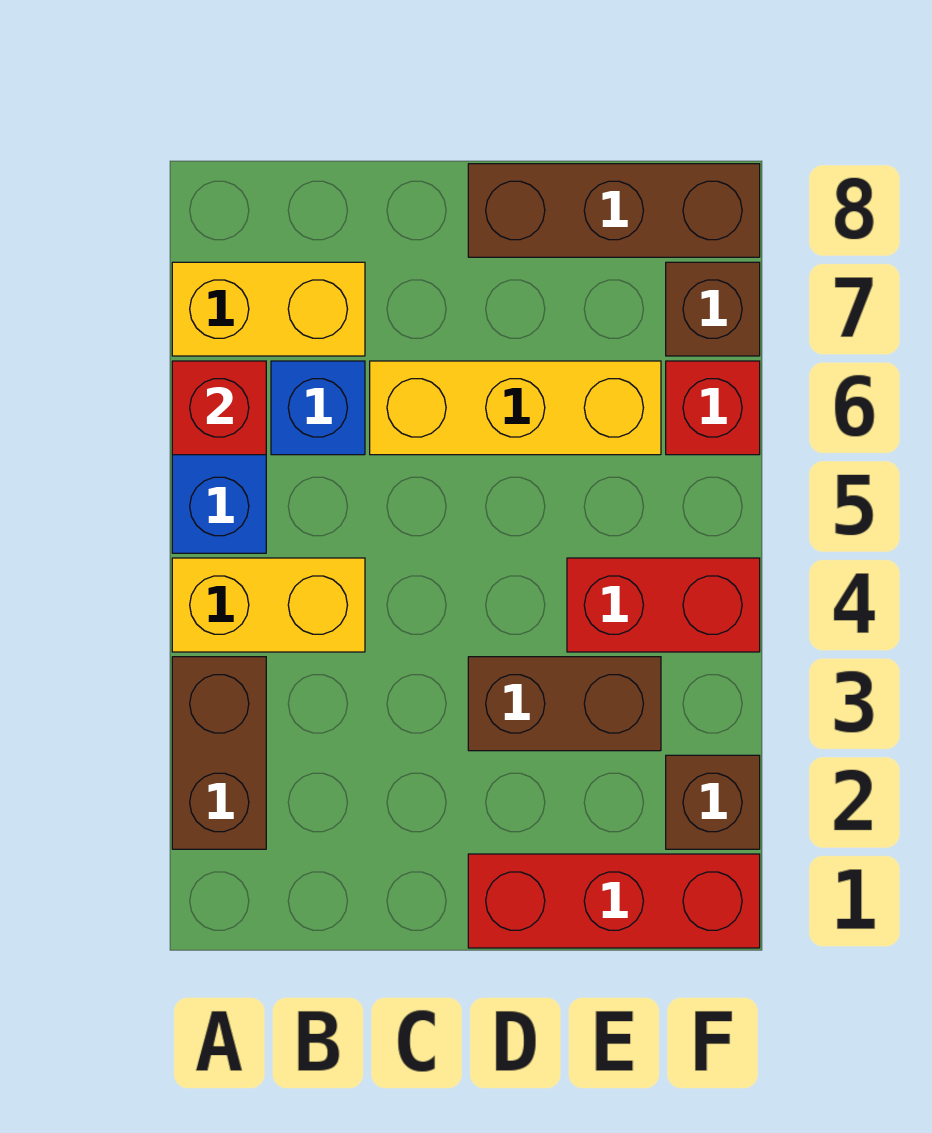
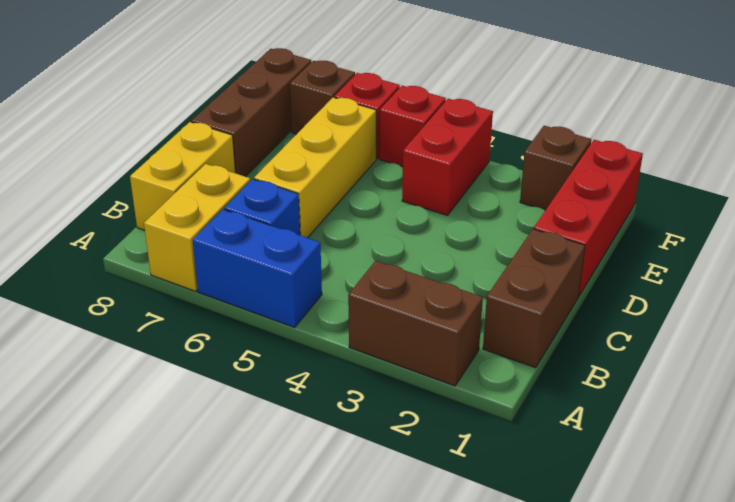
yellow brick A4:B4 level 1 -> yellow brick B8:C8 level 1
red brick A6 level 2 -> red brick F5 level 1
brown brick D3:E3 level 1 -> brown brick B1:C1 level 1

